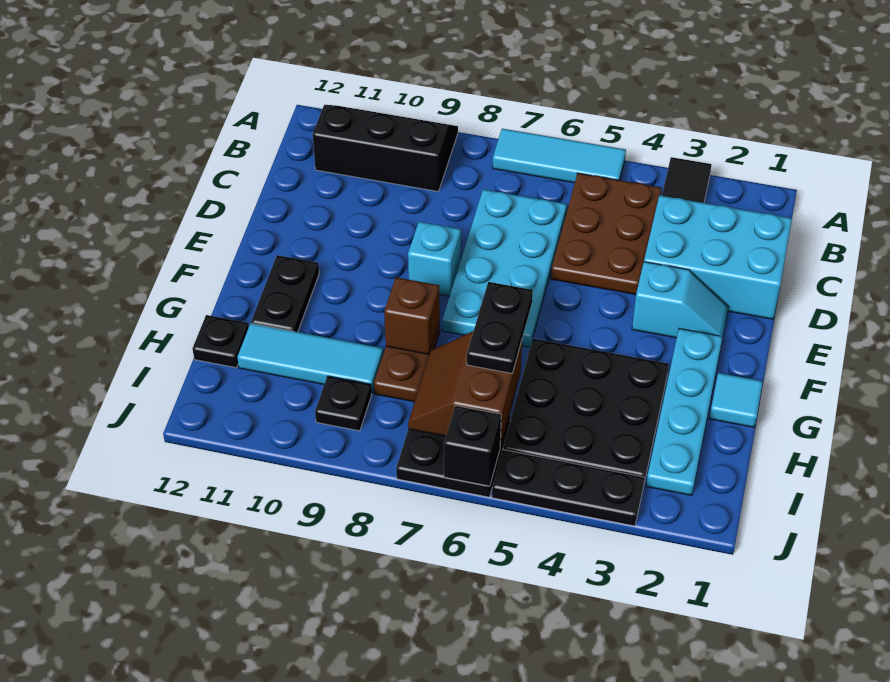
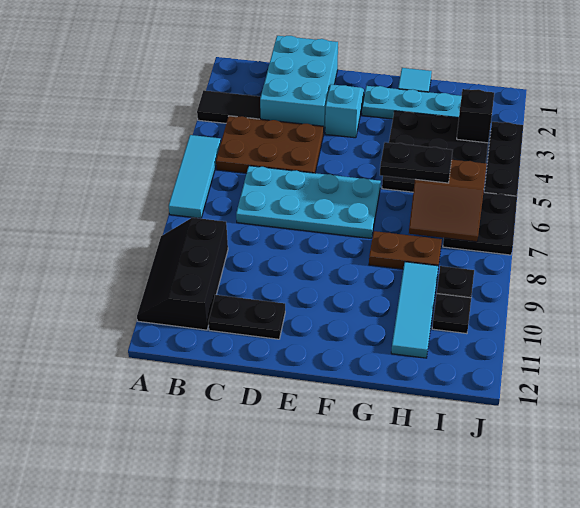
cyan brick E8 level 1 -> none
black plate F11:G11 level 1 -> black plate C11:D11 level 1
brown brick G8 level 2 -> none
black plate H12 level 1 -> black plate I10 level 1
black brick J6 level 2 -> black brick I3 level 2

